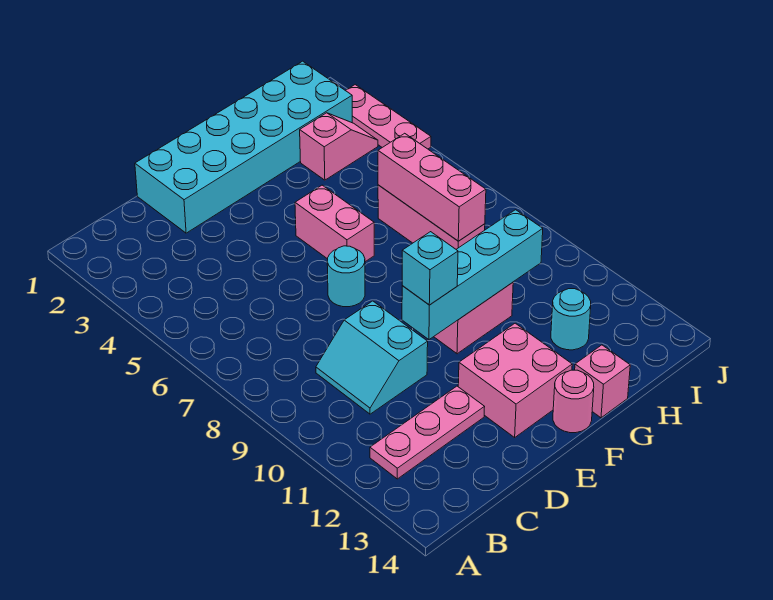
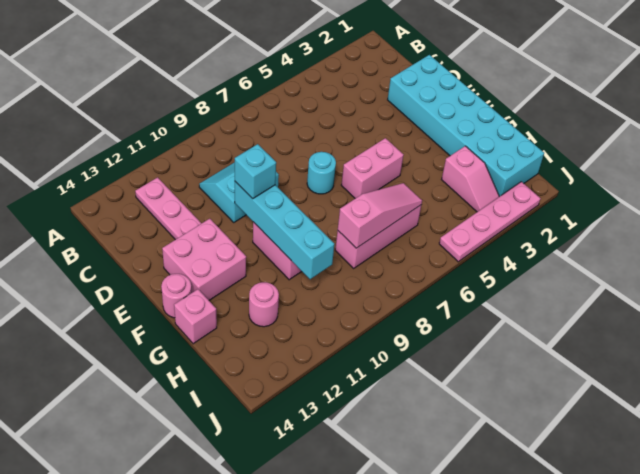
pink brick H6:H8 level 2 -> pink slope H6:H8 level 2 top 8
cyan round brick H12 level 1 -> pink round brick H12 level 1
pink plate J2:J4 level 1 -> pink plate J2:J5 level 1

